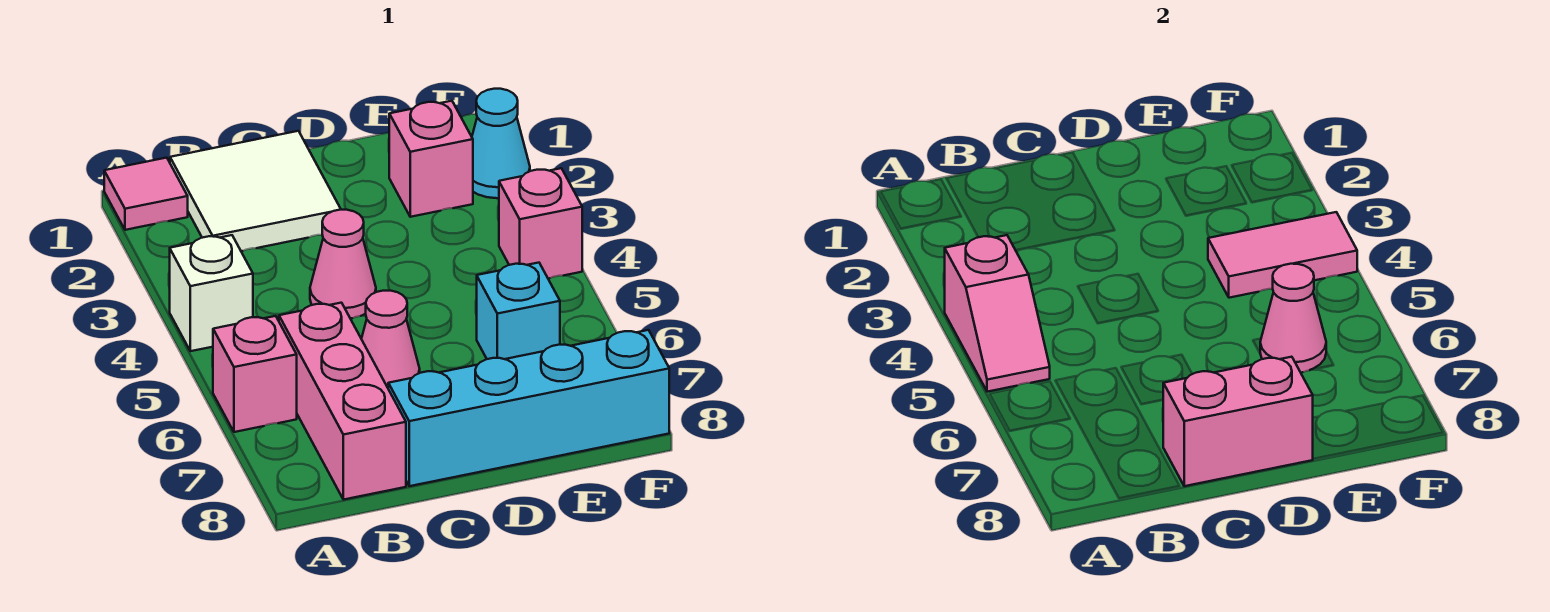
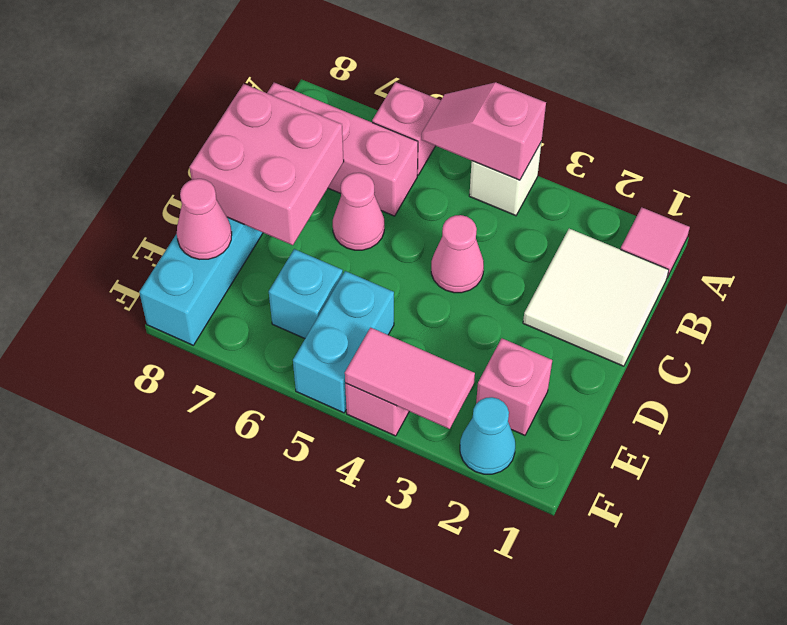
pink brick C8:D8 level 2 -> pink brick C7:D8 level 2
pink tile E4:F4 level 2 -> pink tile F3:F4 level 2
none -> cyan brick E5:F5 level 1
pink cone E6 level 2 -> pink cone E8 level 2

